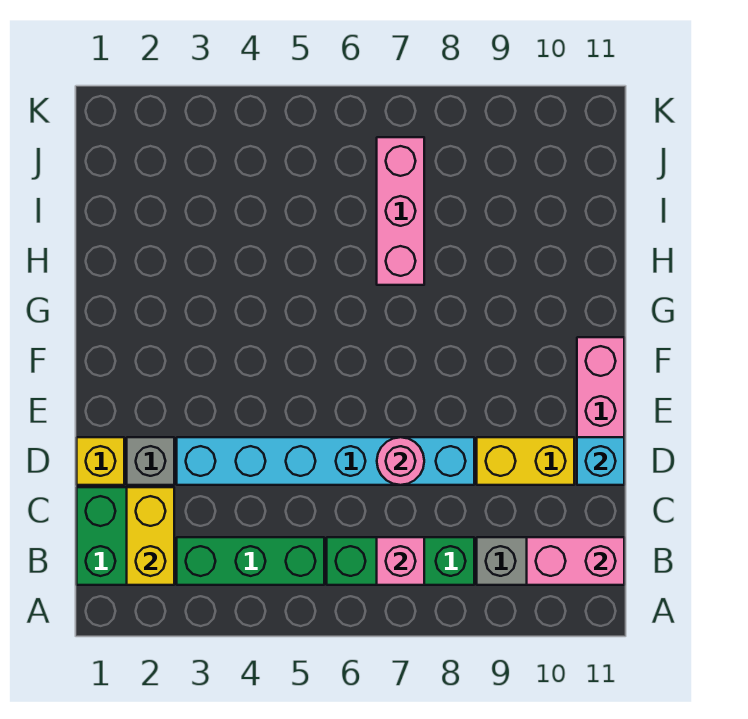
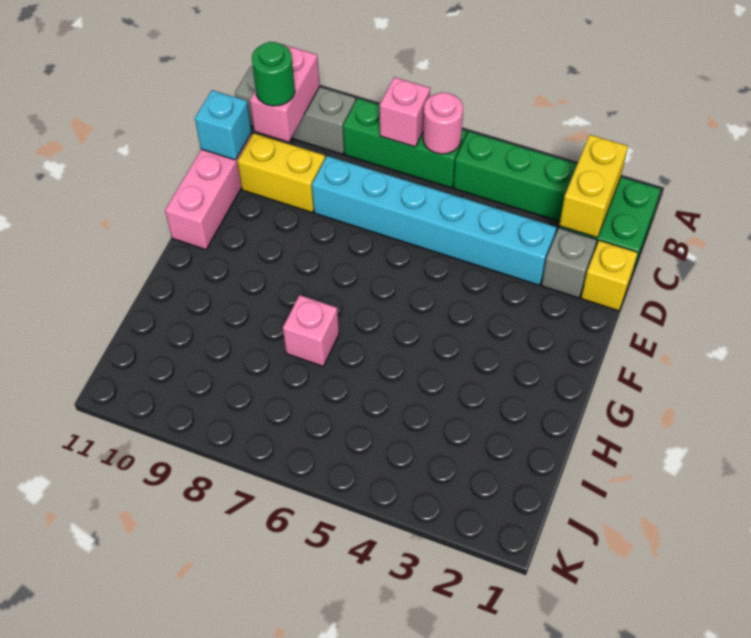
pink brick B10:B11 level 2 -> pink brick B10:C10 level 2
none -> green round brick C10 level 3
pink round brick D7 level 2 -> pink round brick B6 level 2
pink brick H7:J7 level 1 -> pink brick H7 level 1

